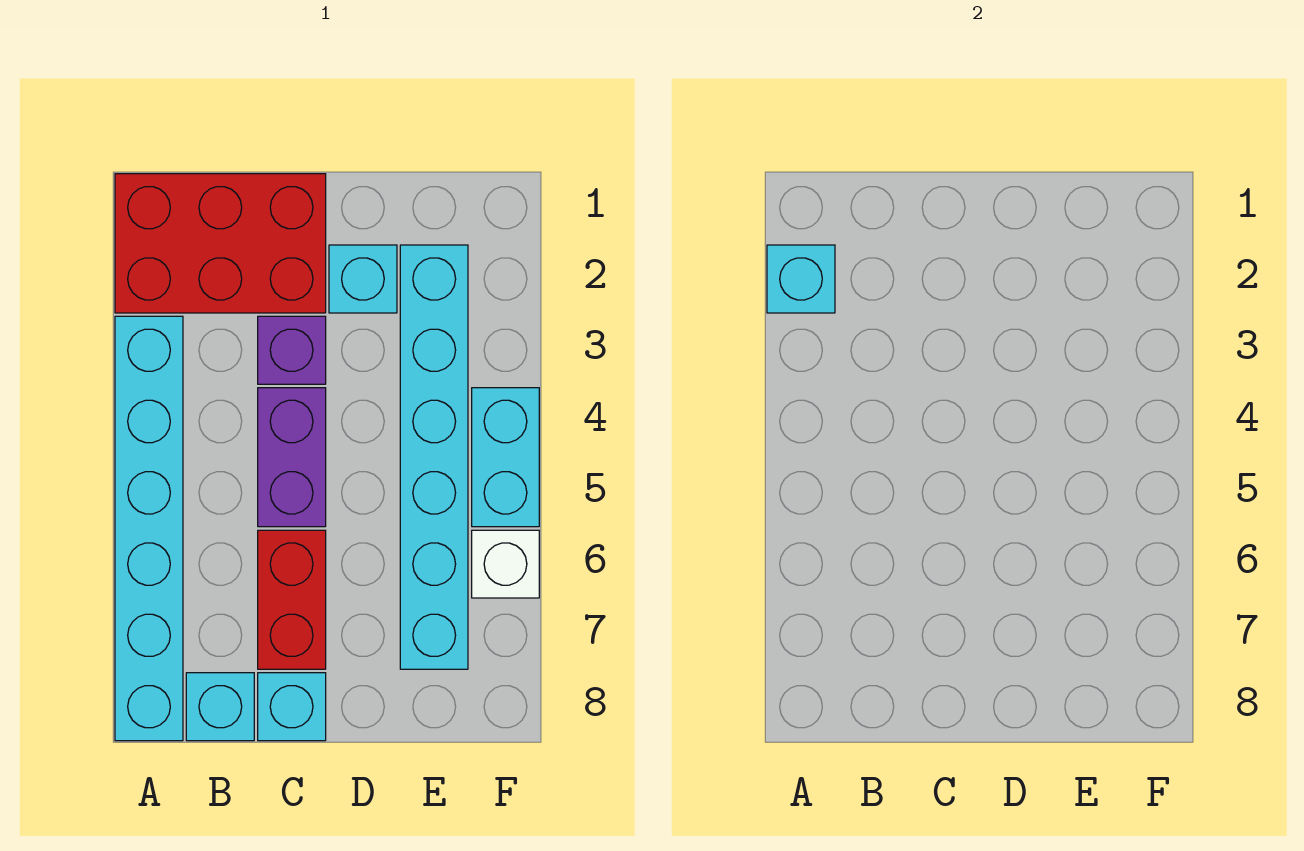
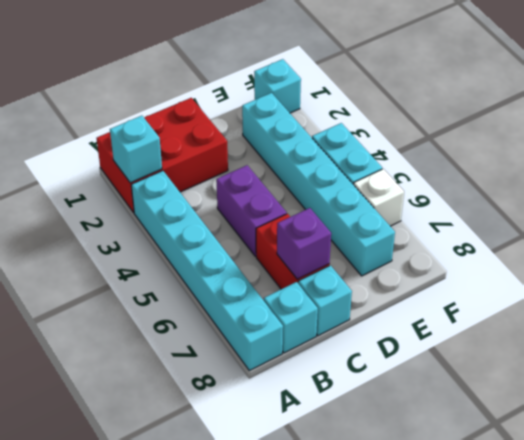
purple brick C3 level 1 -> purple brick C7 level 2
cyan brick D2 level 1 -> cyan brick F1 level 1

